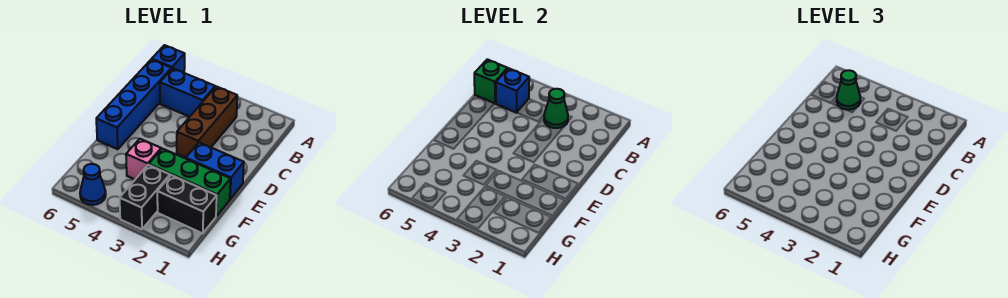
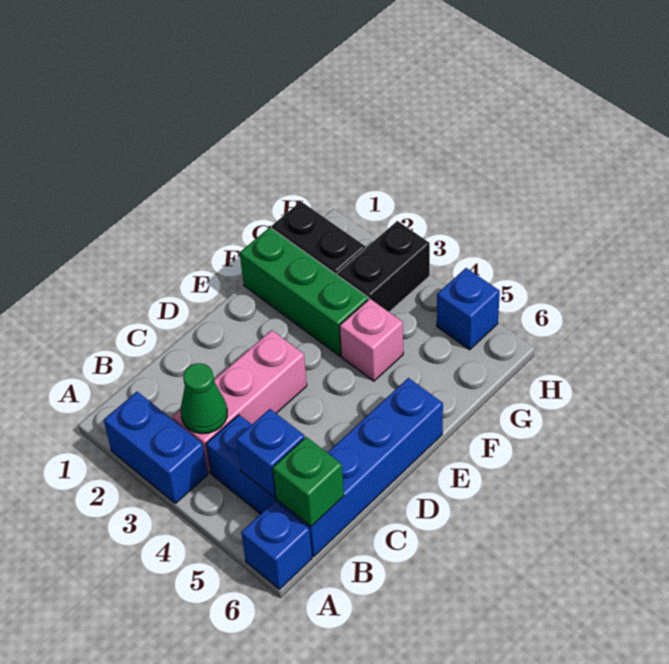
brown brick B3:D3 level 1 -> pink brick B3:D3 level 1
green cone B5 level 3 -> none
blue brick E1:E2 level 1 -> blue brick A2:A3 level 1
blue cone H5 level 1 -> blue brick H5 level 1

